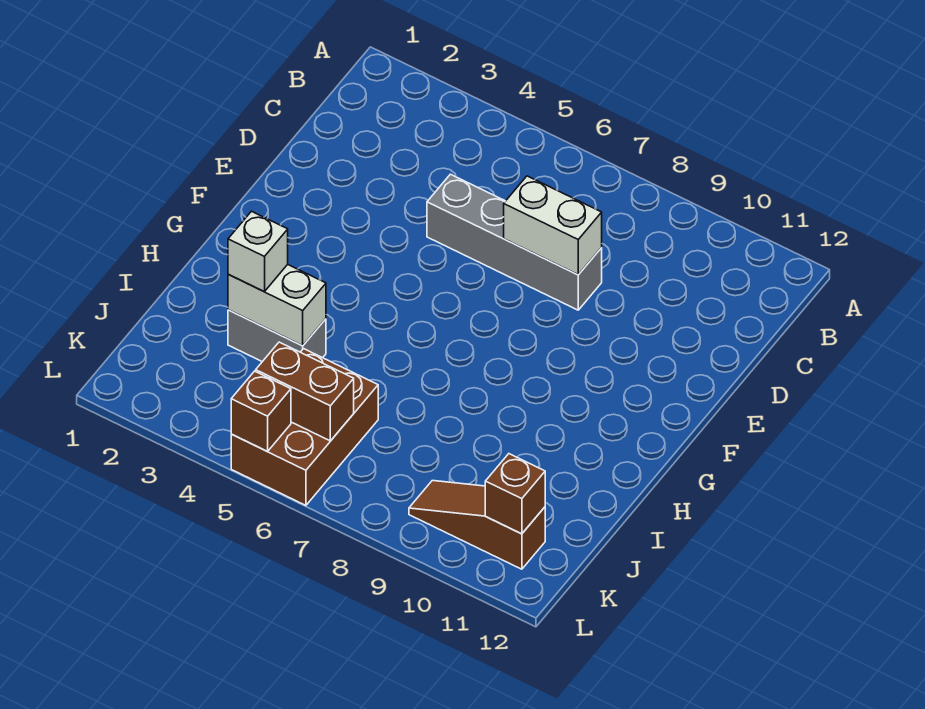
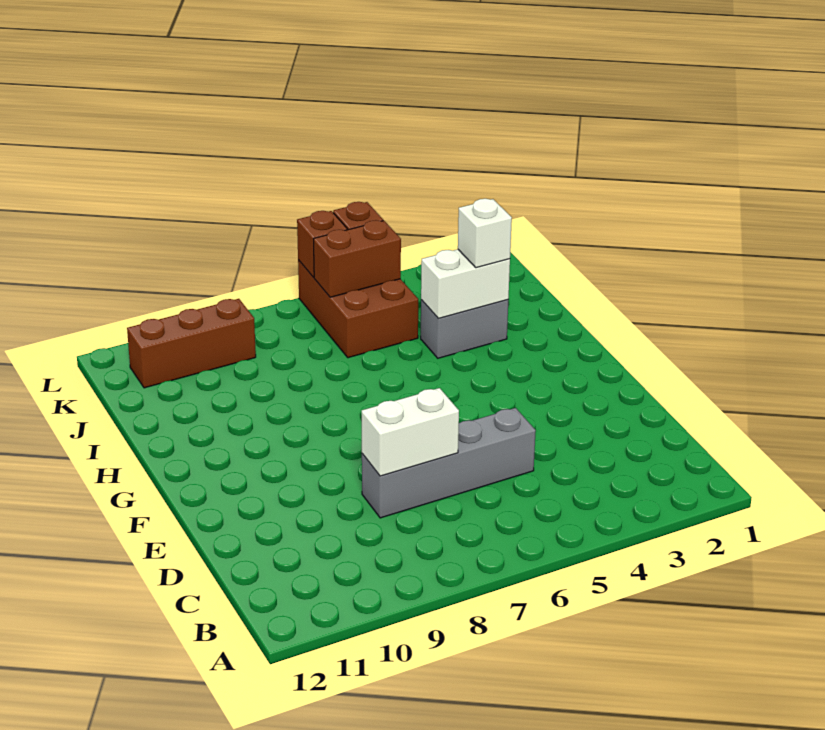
brown slope K9:K11 level 1 top 11 -> brown brick K9:K11 level 1
brown brick K11 level 2 -> brown brick L6 level 2

